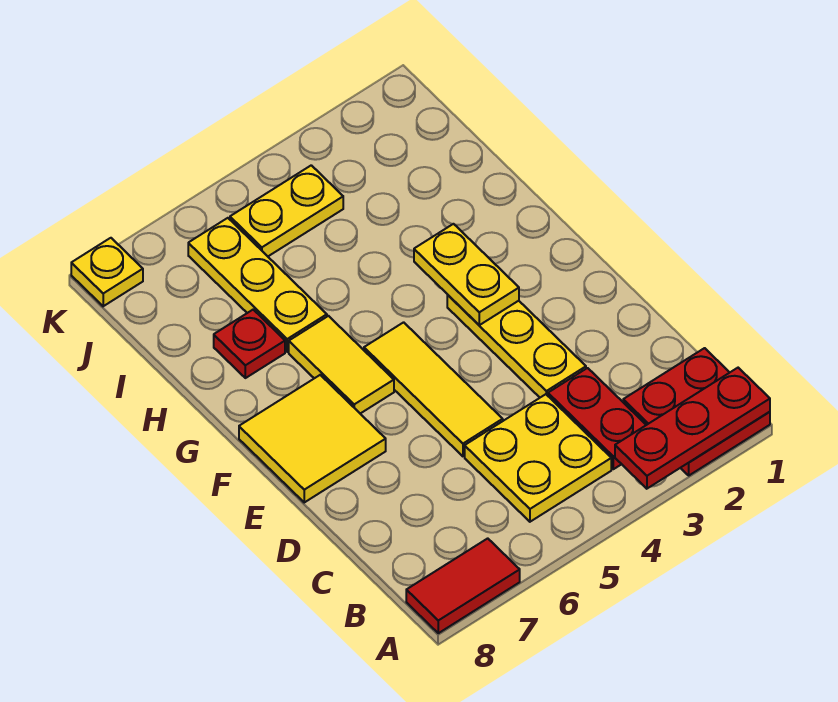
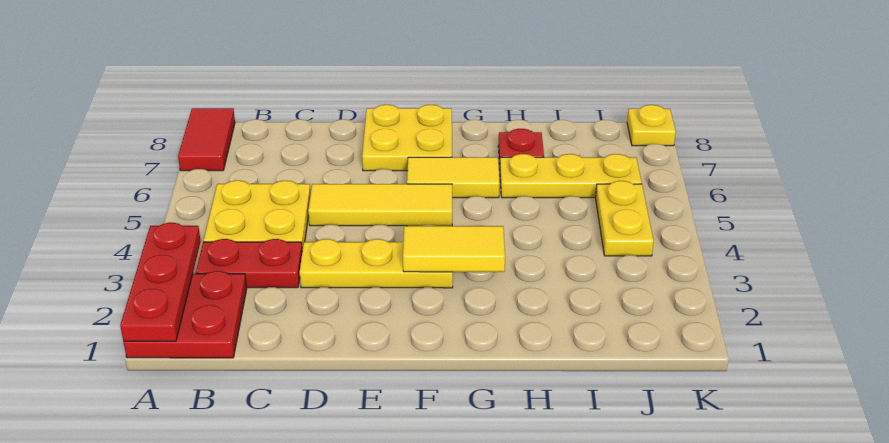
yellow tile E7:F8 level 1 -> yellow plate E7:F8 level 1
yellow plate F3:G3 level 2 -> yellow tile F3:G3 level 2

